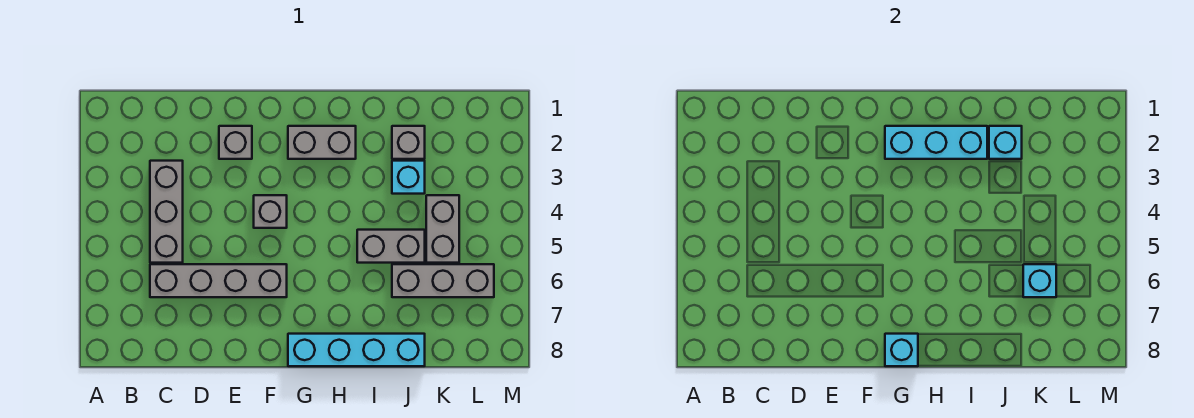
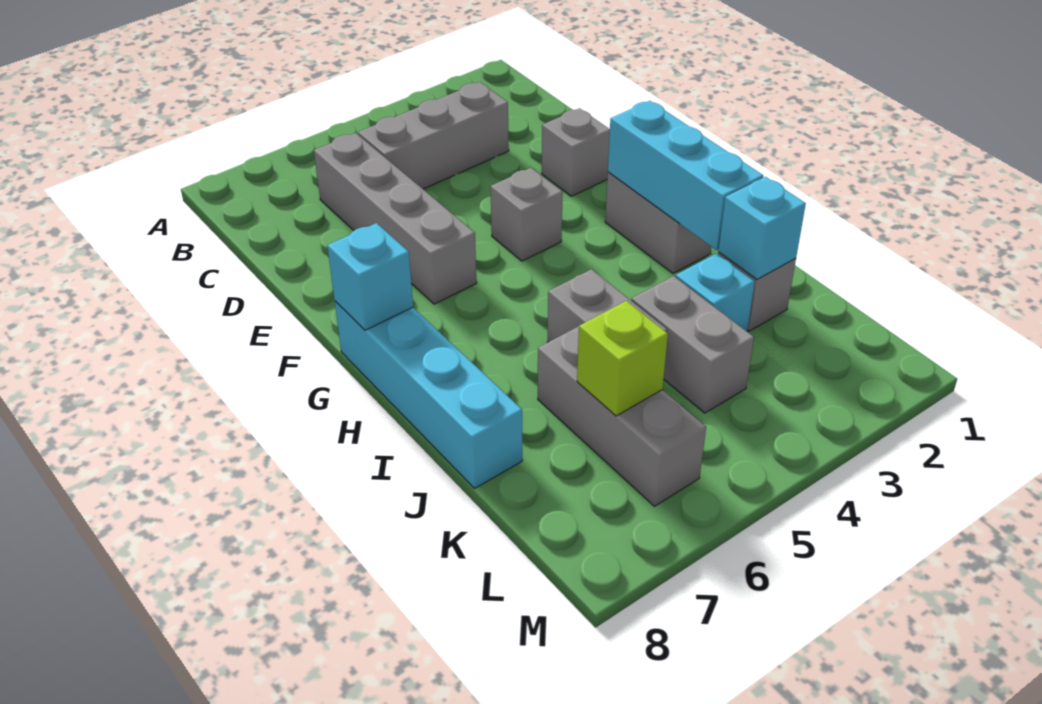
grey brick K4:K5 level 1 -> grey brick J4:K4 level 1
cyan brick K6 level 2 -> lime brick K6 level 2

